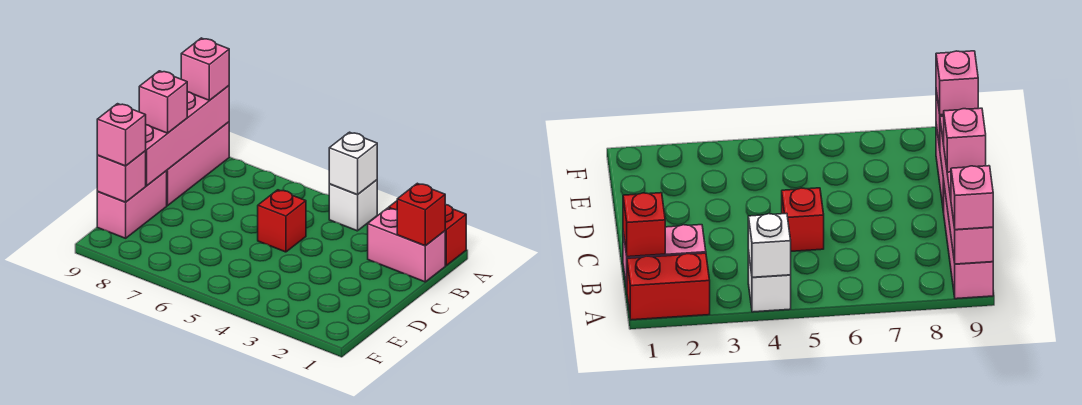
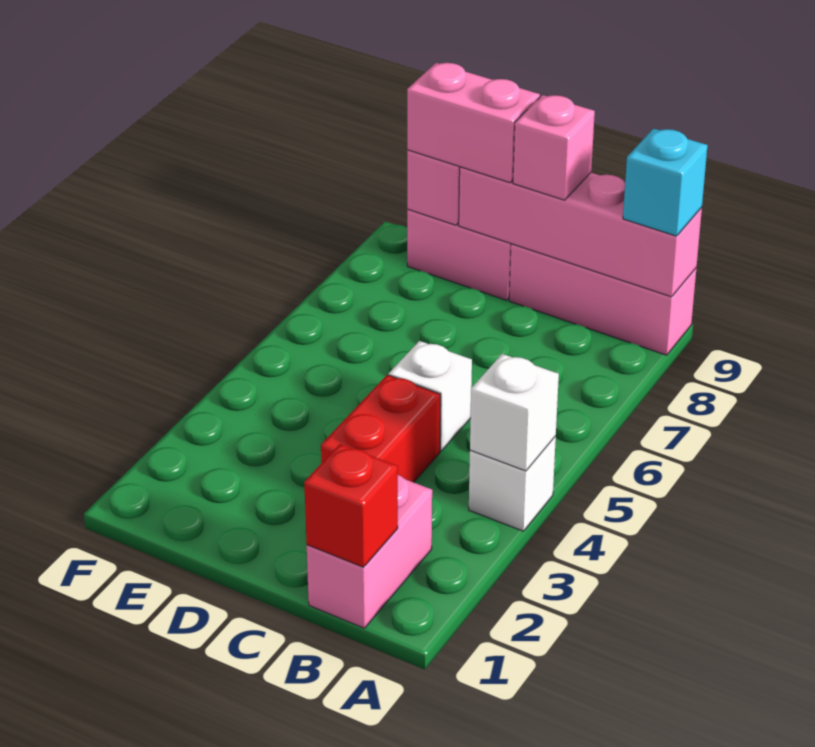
red brick A1:A2 level 1 -> red brick C3:C4 level 1
pink brick A9 level 3 -> cyan brick A9 level 3
red brick C5 level 1 -> white brick C5 level 1
pink brick E9 level 3 -> pink brick D9:E9 level 3

